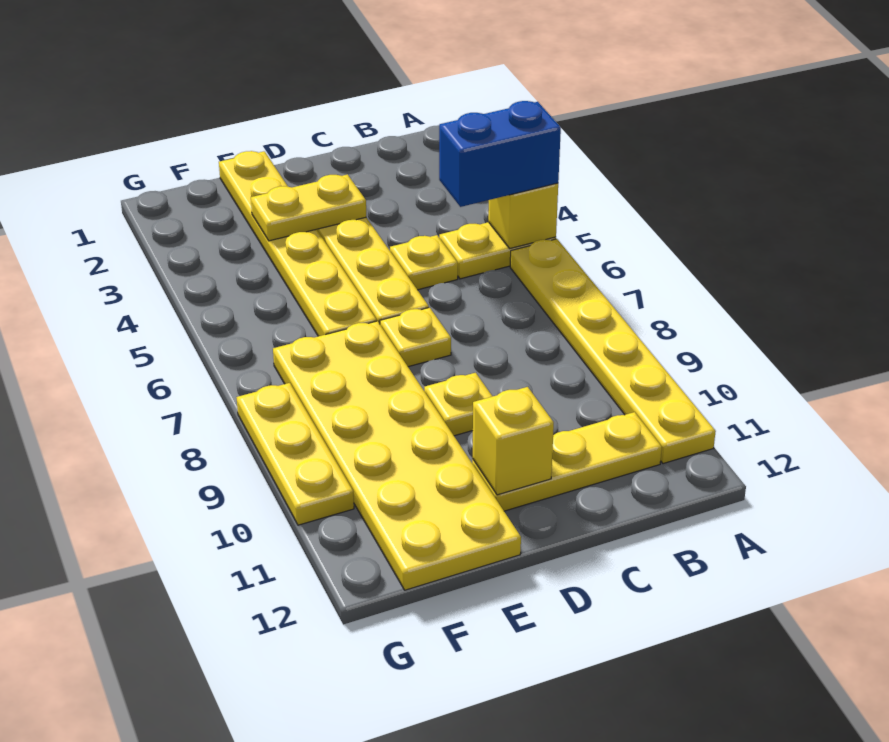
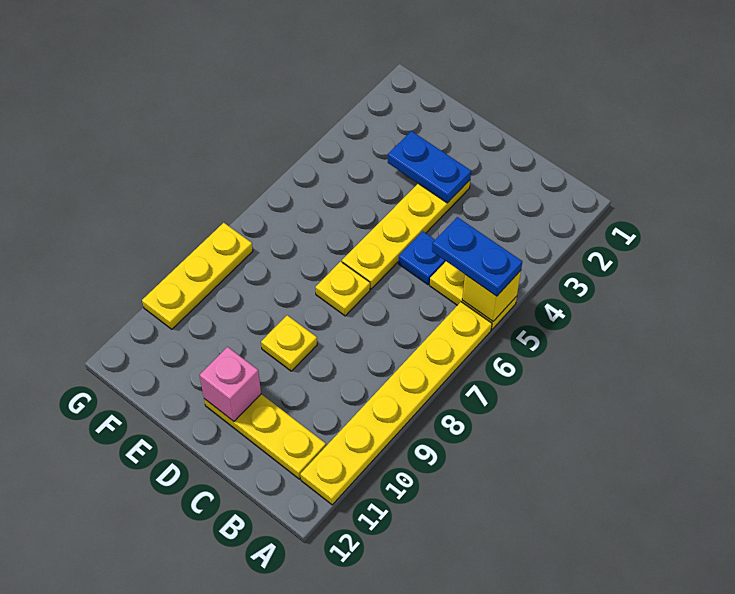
blue brick A5:B5 level 3 -> blue plate A5:B5 level 3
yellow plate C5 level 1 -> blue plate C5 level 1
yellow plate D3:E3 level 2 -> blue plate D3:E3 level 2
yellow brick D11 level 2 -> pink brick D11 level 2
yellow plate E1:E6 level 1 -> none
yellow plate E7:F12 level 1 -> none

